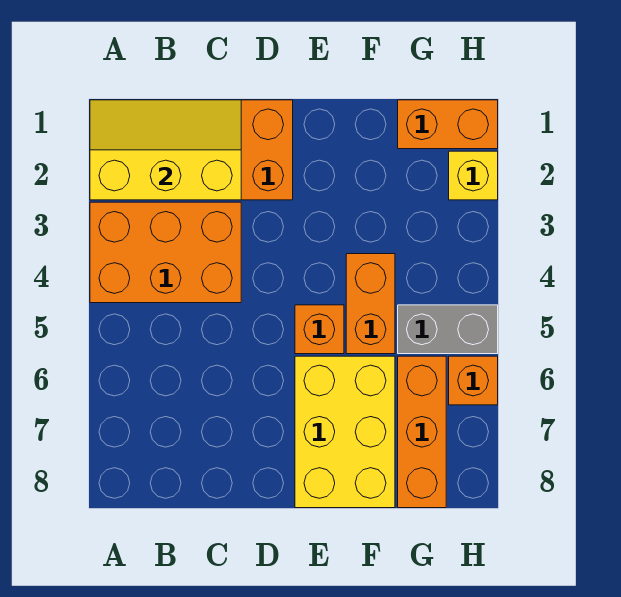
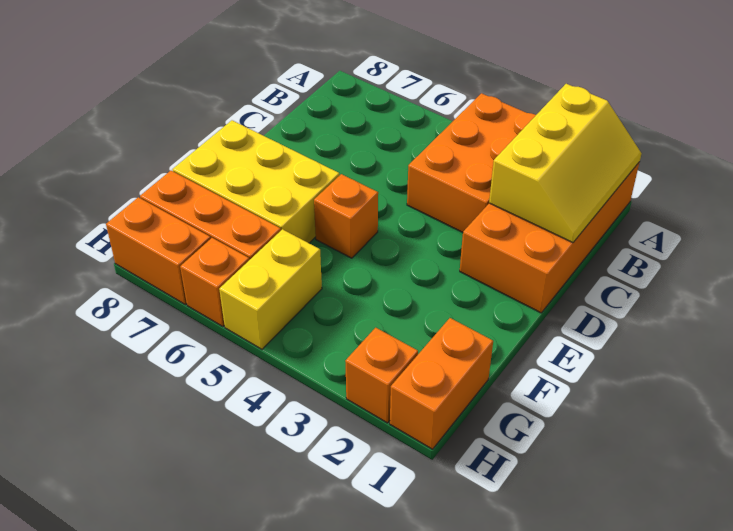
orange brick F4:F5 level 1 -> orange brick H7:H8 level 1
grey brick G5:H5 level 1 -> yellow brick G5:H5 level 1
yellow brick H2 level 1 -> orange brick H2 level 1

